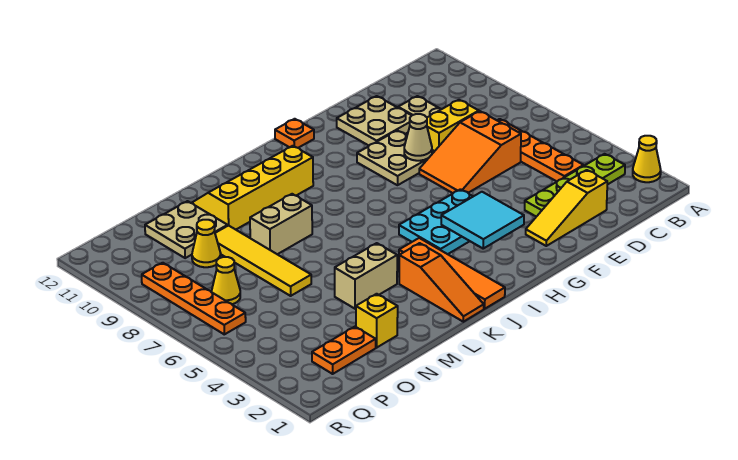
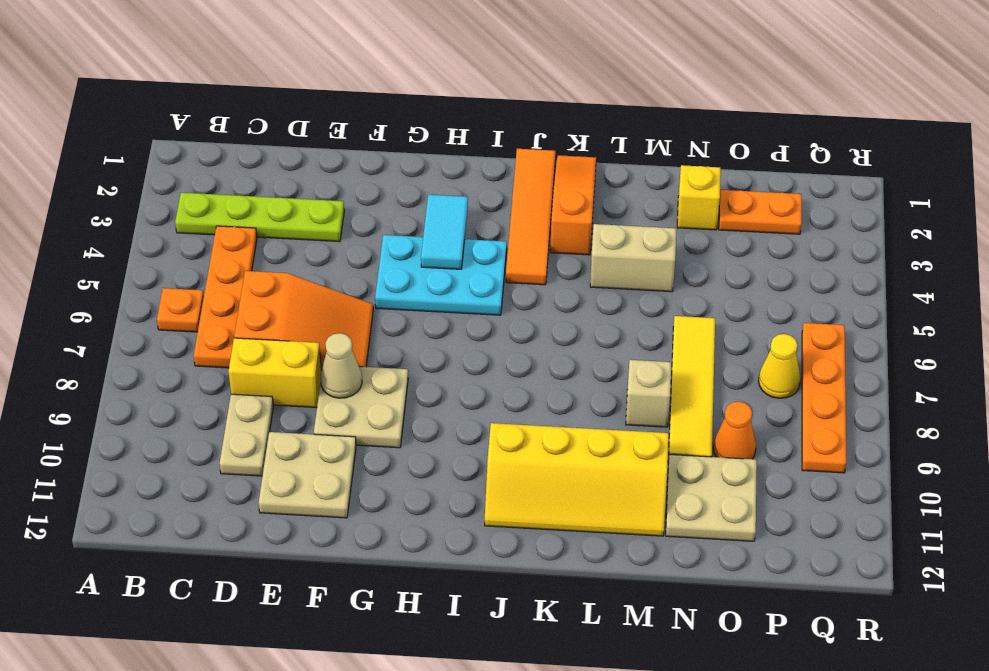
yellow cone A2 level 1 -> none
yellow slope D2:F2 level 1 top D -> none
cyan tile G3:H4 level 2 -> cyan tile H3:H4 level 2
orange plate H12 level 1 -> orange plate B6 level 1
tan brick L8:M8 level 1 -> tan brick M8 level 1
yellow cone O9 level 1 -> orange cone O9 level 1

